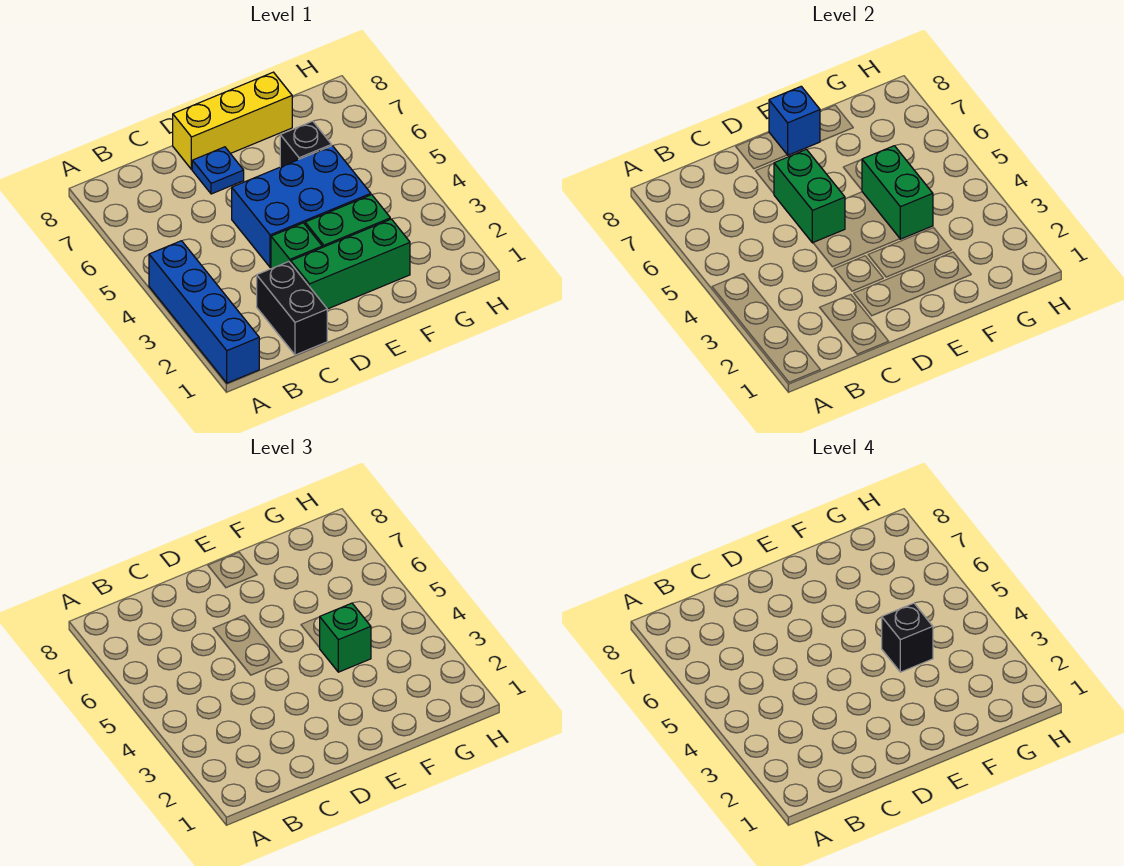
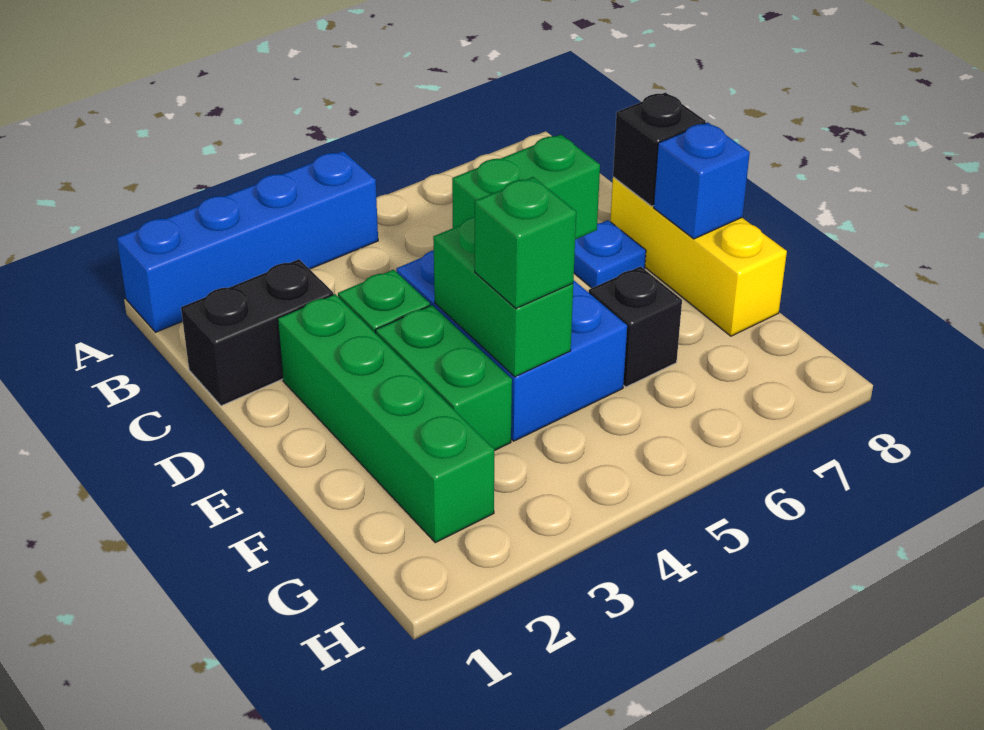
green brick D2:F2 level 1 -> green brick D2:G2 level 1
green brick F4:F5 level 2 -> green brick E4:F4 level 2
black brick F4 level 4 -> black brick D8 level 2

